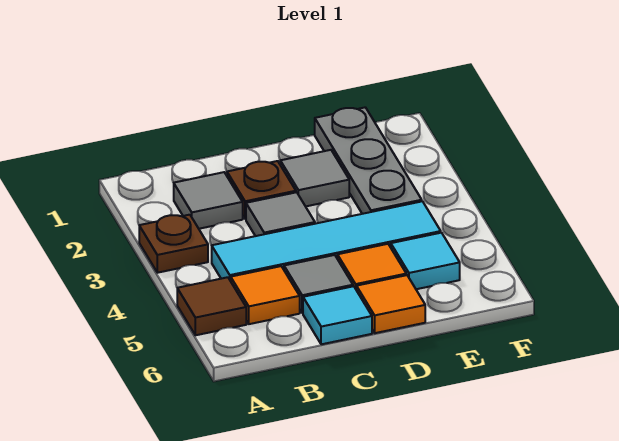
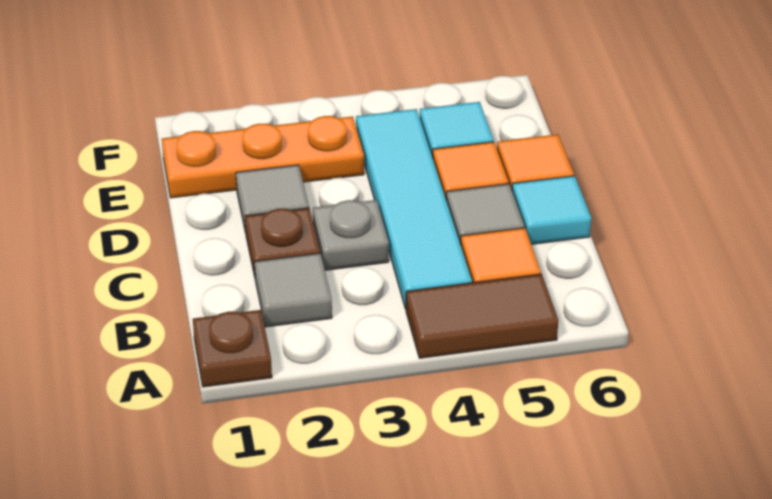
brown plate A3 level 1 -> brown plate A1 level 1
brown tile A5 level 1 -> brown tile A4:A5 level 1
grey tile C3 level 1 -> grey plate C3 level 1
grey plate E1:E3 level 1 -> orange plate E1:E3 level 1

